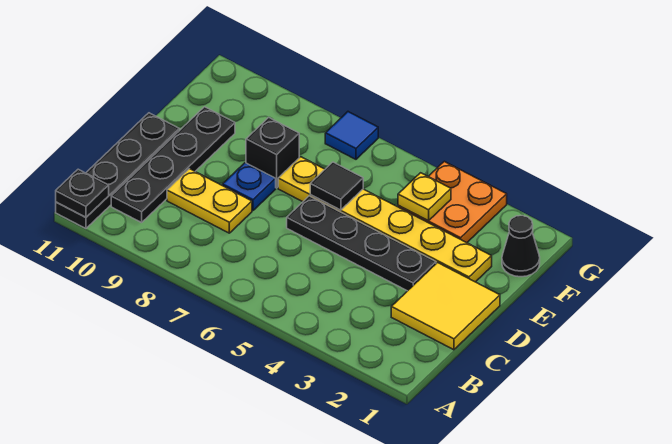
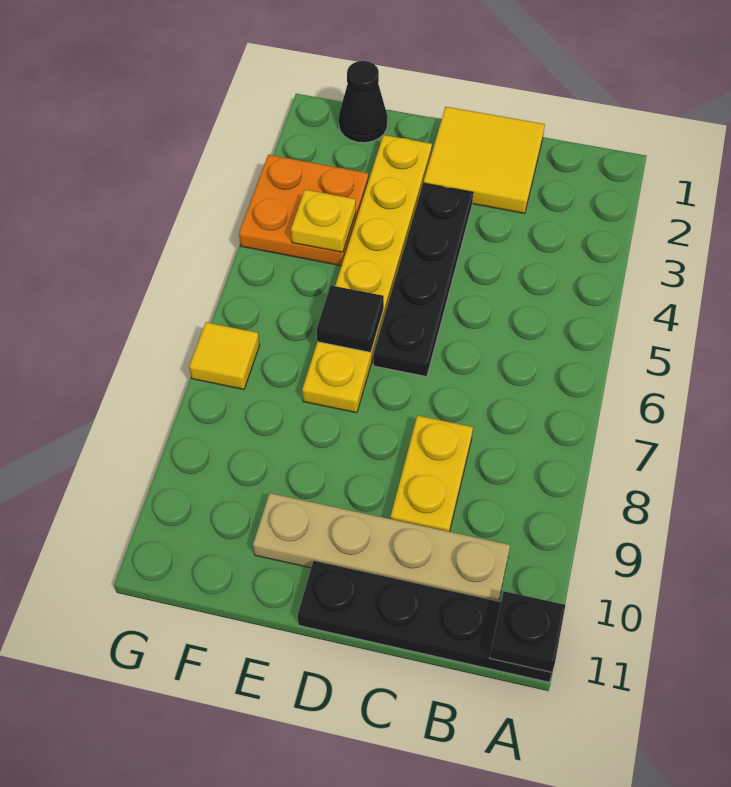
black plate B10:E10 level 1 -> tan plate B10:E10 level 1
blue plate D8 level 1 -> none
black brick E8 level 1 -> none
blue tile G7 level 1 -> yellow tile G7 level 1

